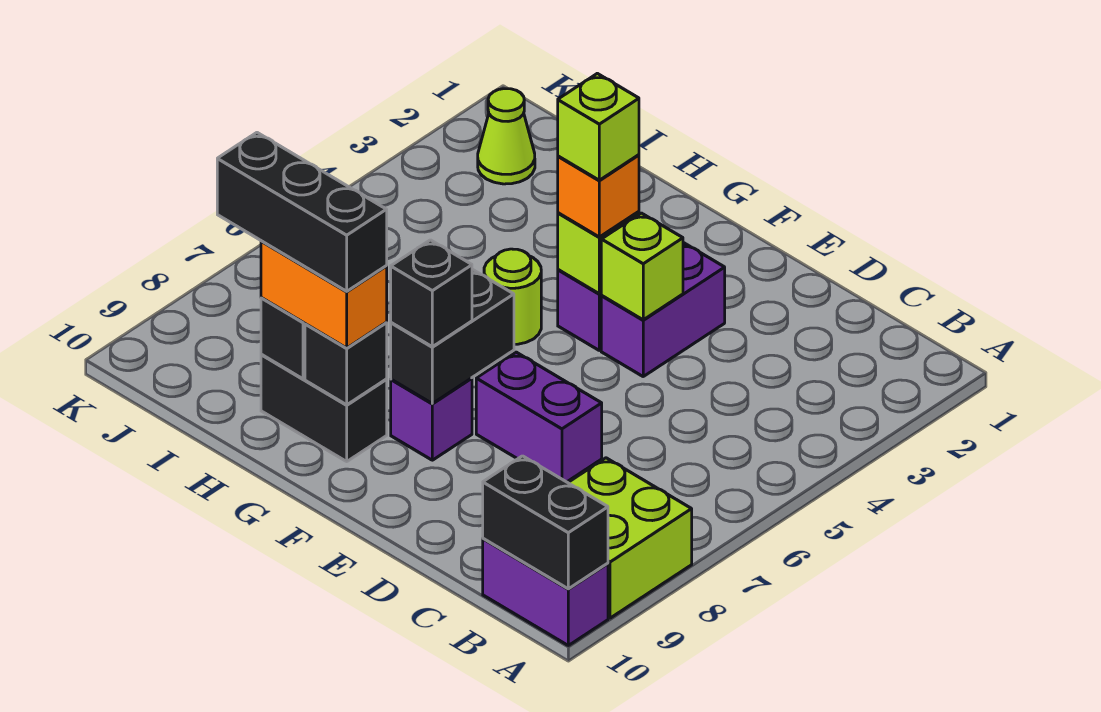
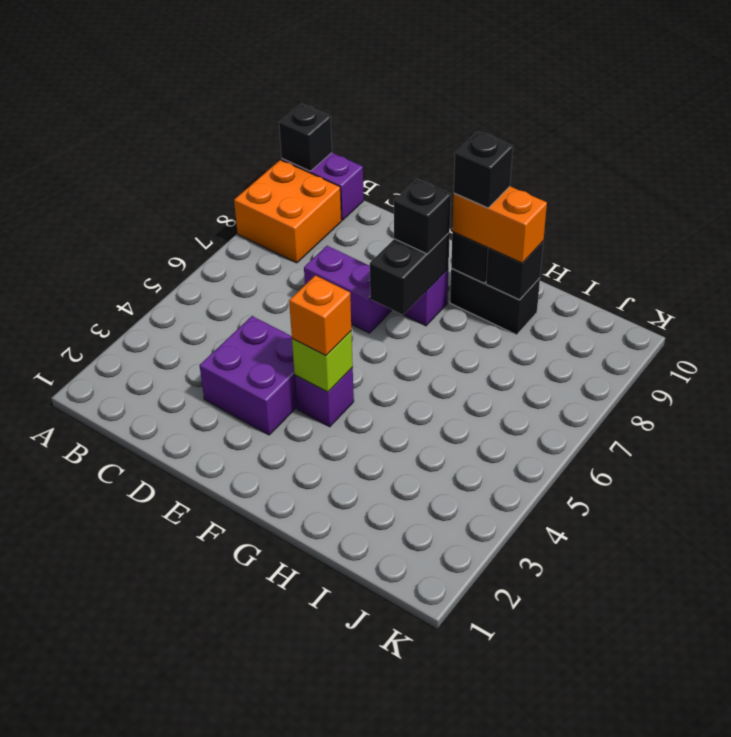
lime brick A8:B9 level 1 -> orange brick A8:B9 level 1
black brick A10:B10 level 2 -> black brick A10 level 2
purple brick E3:E4 level 1 -> purple brick D3:E4 level 1
lime brick E4 level 2 -> none
lime brick F4 level 4 -> none
lime round brick G5 level 1 -> none
black brick G9:I9 level 4 -> black brick G9 level 4
lime cone J2 level 1 -> none

